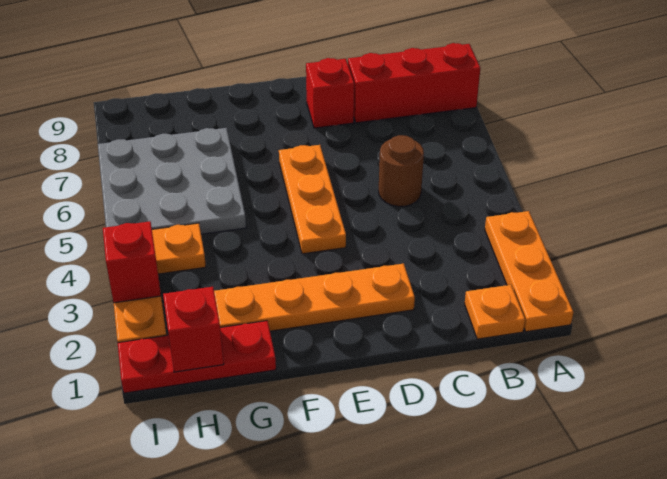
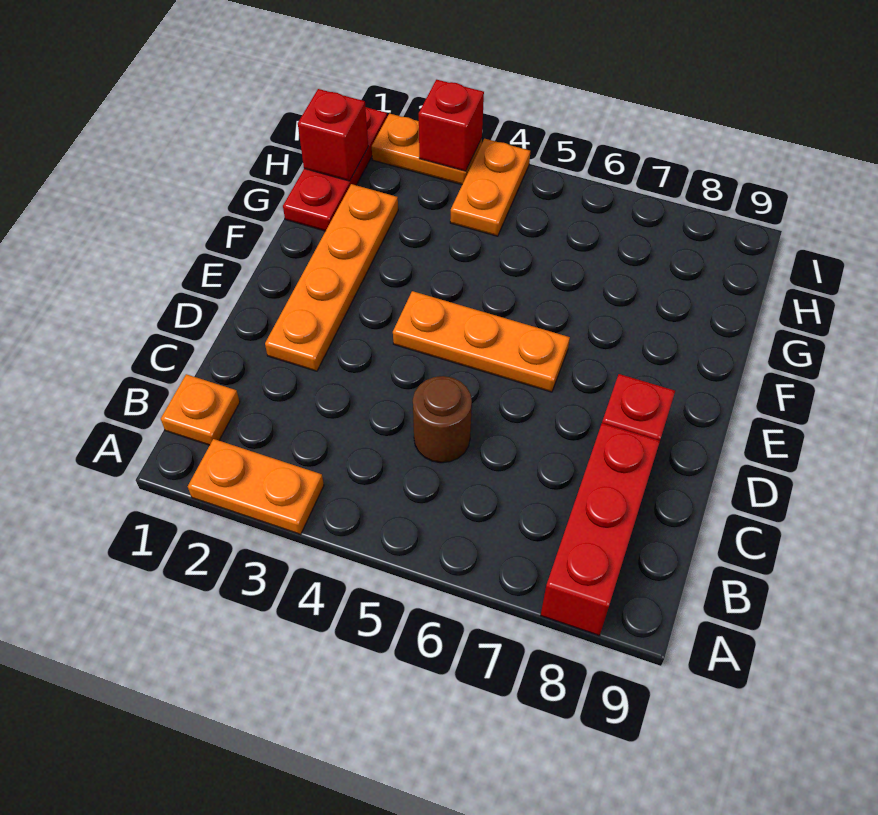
orange plate A1:A3 level 1 -> orange plate A2:A3 level 1
grey plate G5:I7 level 1 -> none

